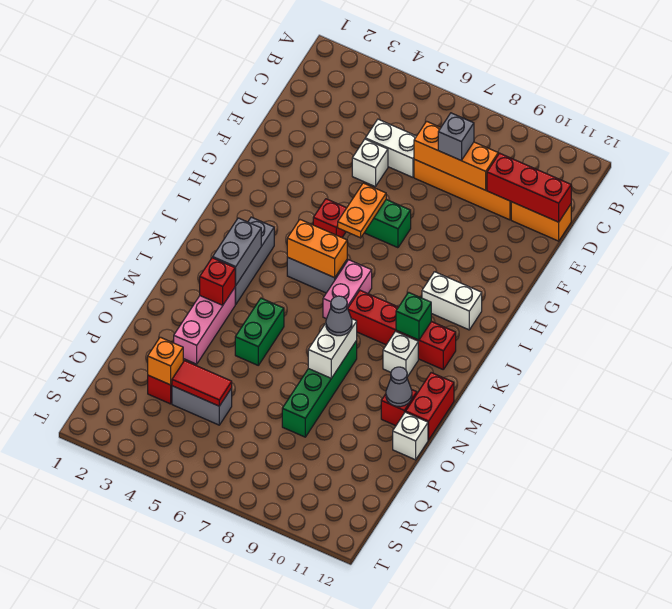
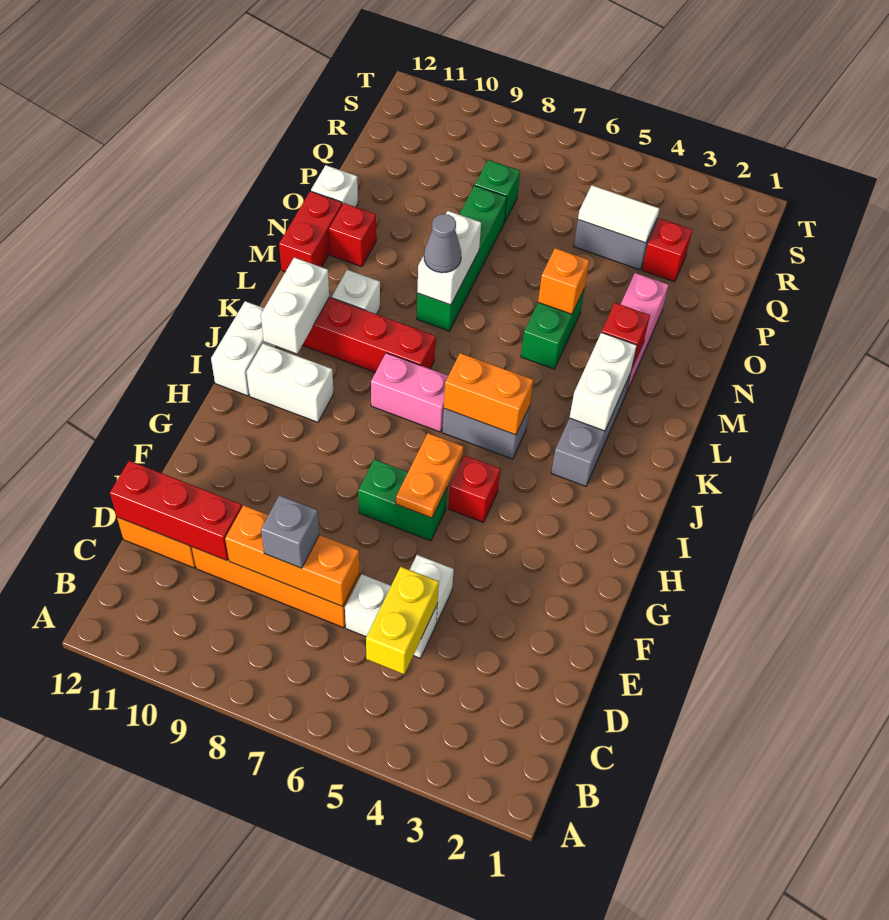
none -> yellow brick C5:D5 level 2
none -> white brick I12:J12 level 1
pink brick J7:K7 level 1 -> pink brick J7:J8 level 1
none -> white brick J11:K11 level 2
grey brick K3:L3 level 2 -> white brick K3:L3 level 2
green brick K10 level 2 -> green brick Q8 level 1
grey cone N11 level 2 -> none
orange brick Q3 level 2 -> orange brick N5 level 2
red tile Q4:Q5 level 2 -> white tile Q4:Q5 level 2

